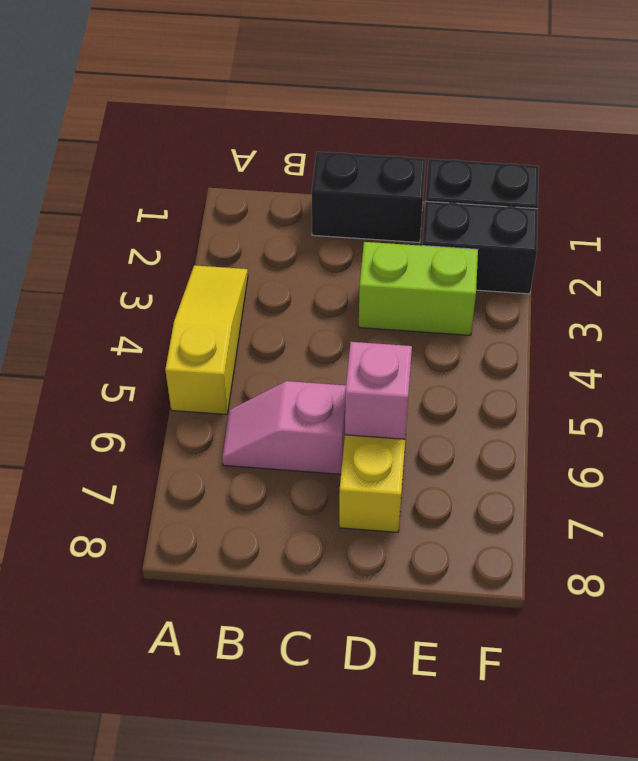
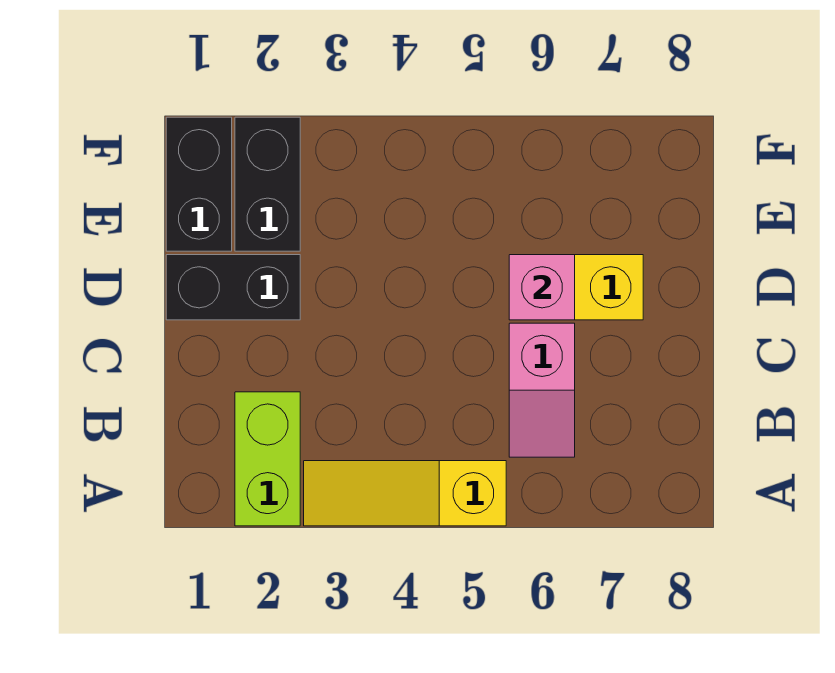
black brick C1:D1 level 1 -> black brick D1:D2 level 1
lime brick D3:E3 level 1 -> lime brick A2:B2 level 1

